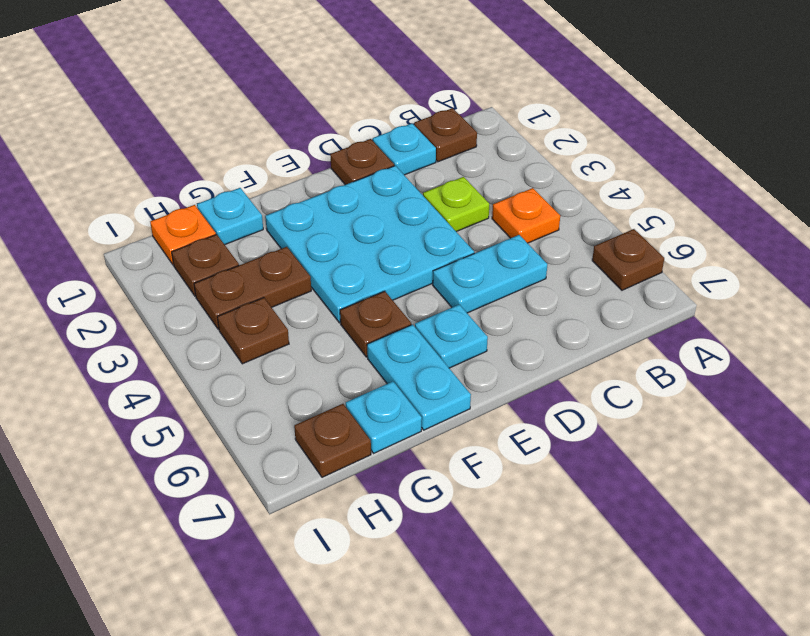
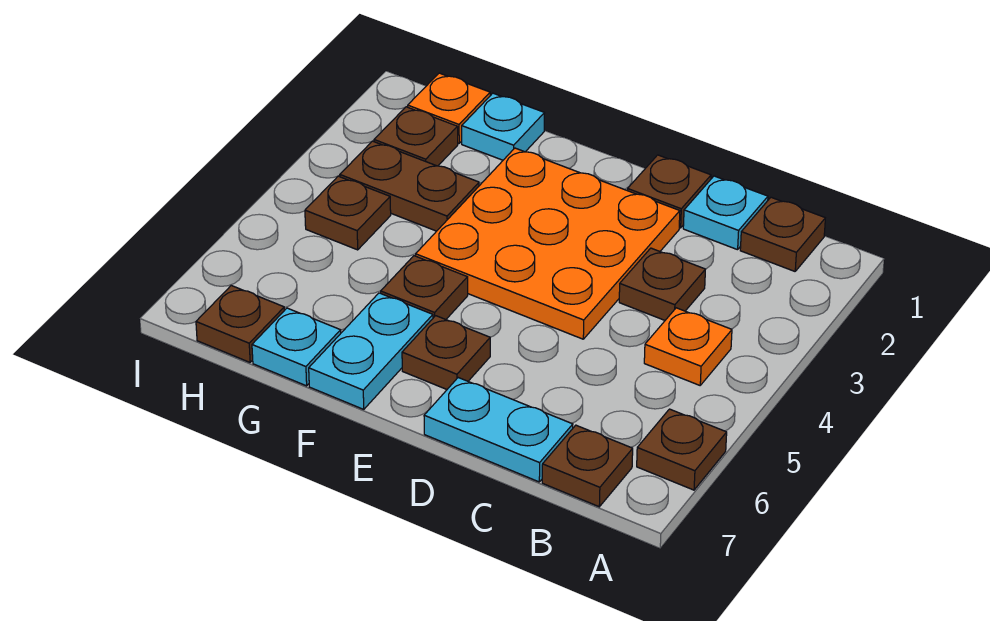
none -> brown plate B7 level 1
lime plate C3 level 1 -> brown plate C3 level 1
cyan plate C5:D5 level 1 -> cyan plate C7:D7 level 1
cyan plate D2:F4 level 1 -> orange plate D2:F4 level 1
cyan plate E6 level 1 -> brown plate E6 level 1

